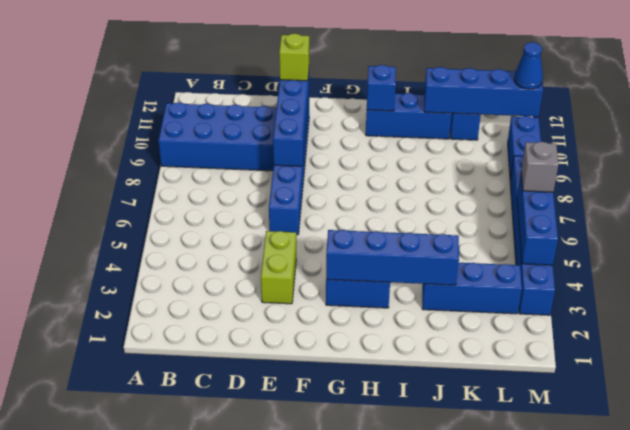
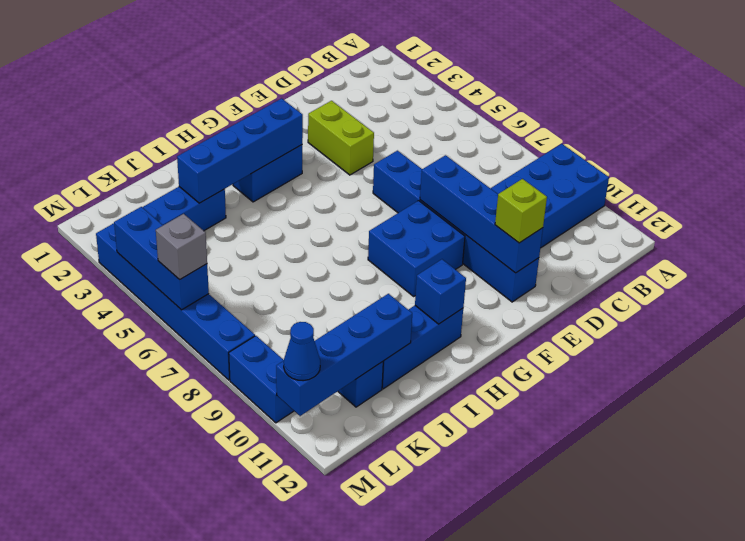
none -> blue brick F8:G9 level 1

